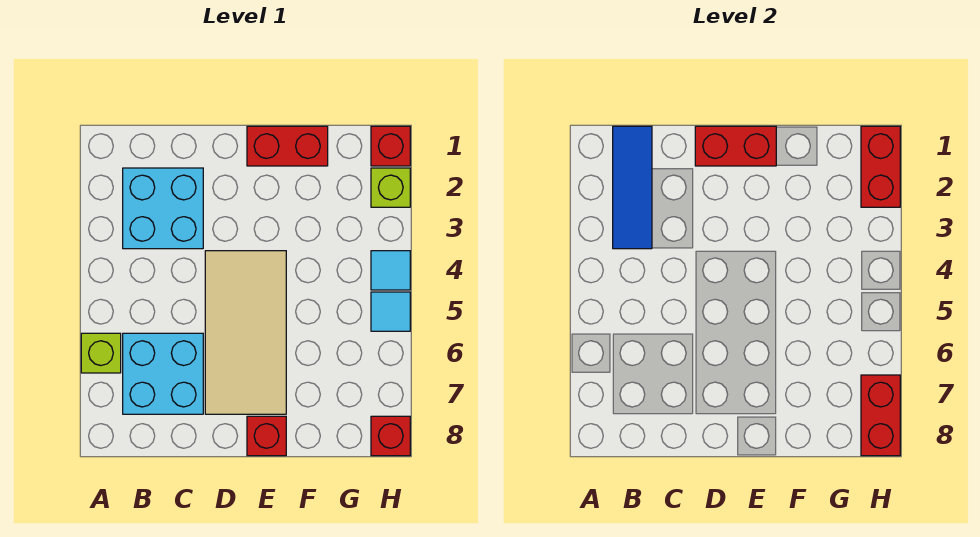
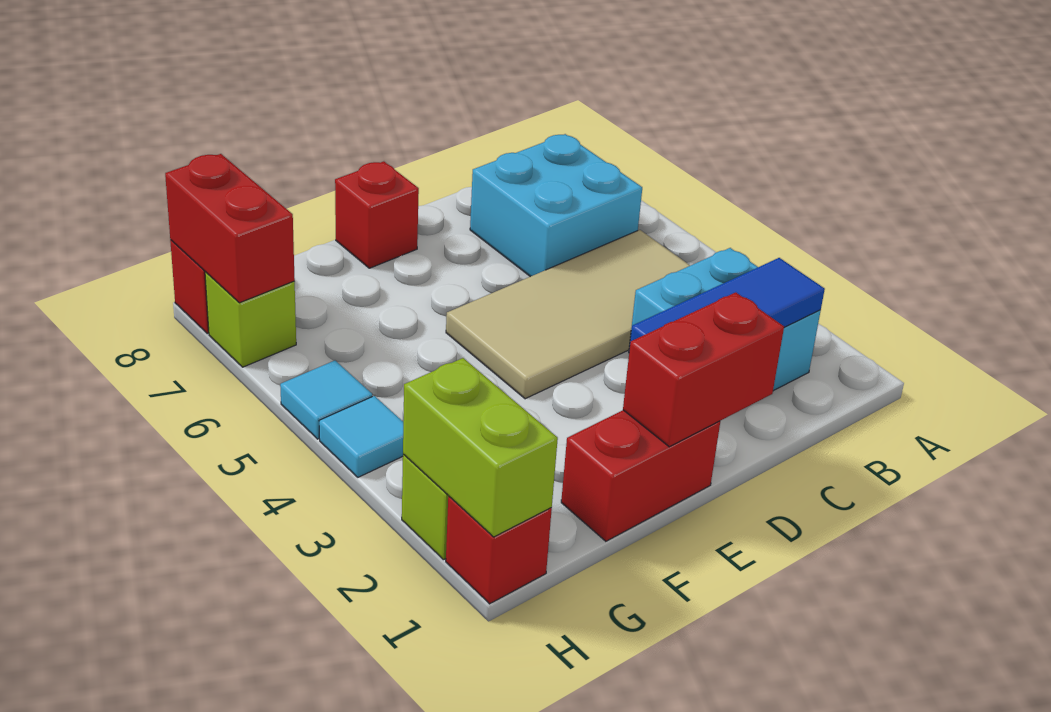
lime brick A6 level 1 -> lime brick H7 level 1
blue tile B1:B3 level 2 -> blue tile B2:D2 level 2
tan tile D4:E7 level 1 -> tan tile B4:E5 level 1
red brick H1:H2 level 2 -> lime brick H1:H2 level 2

